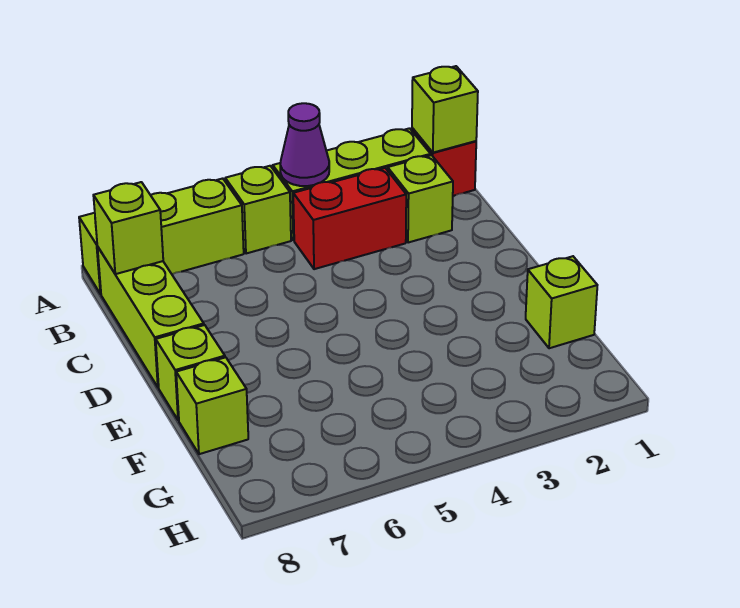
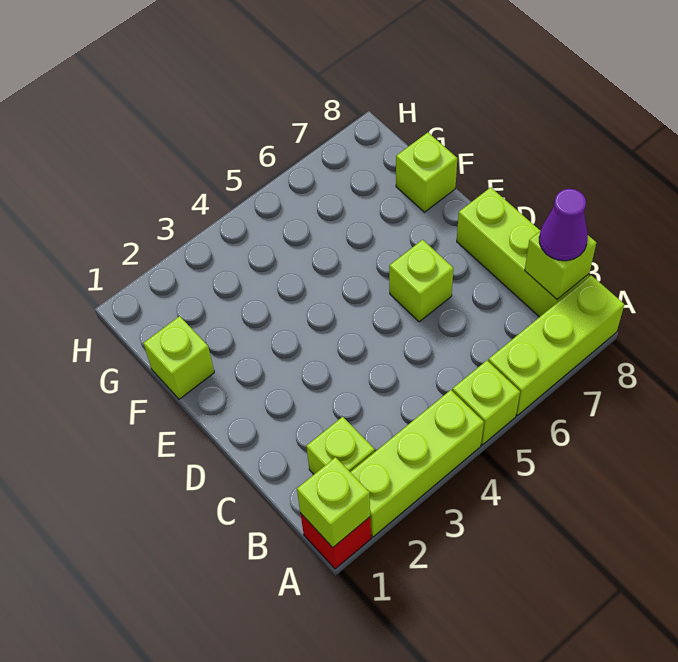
purple cone A4 level 2 -> purple cone B8 level 3
red brick B3:B4 level 1 -> none
lime brick E8 level 1 -> lime brick D6 level 1

